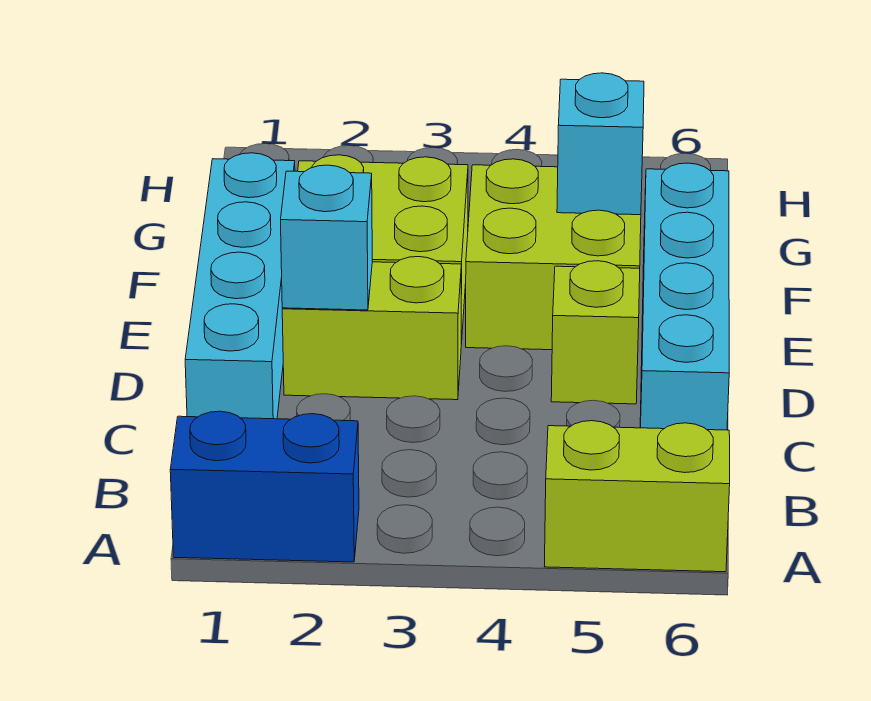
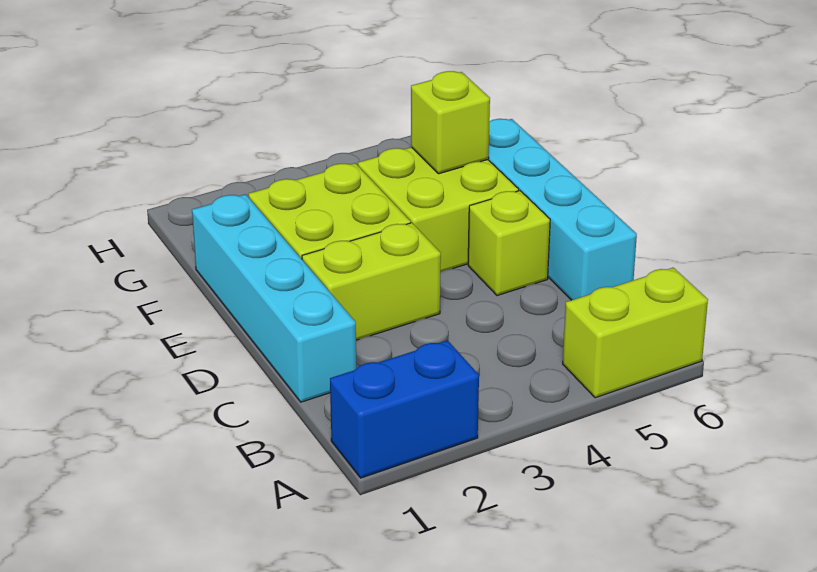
cyan brick D2 level 2 -> none
cyan brick F5 level 2 -> lime brick F5 level 2

